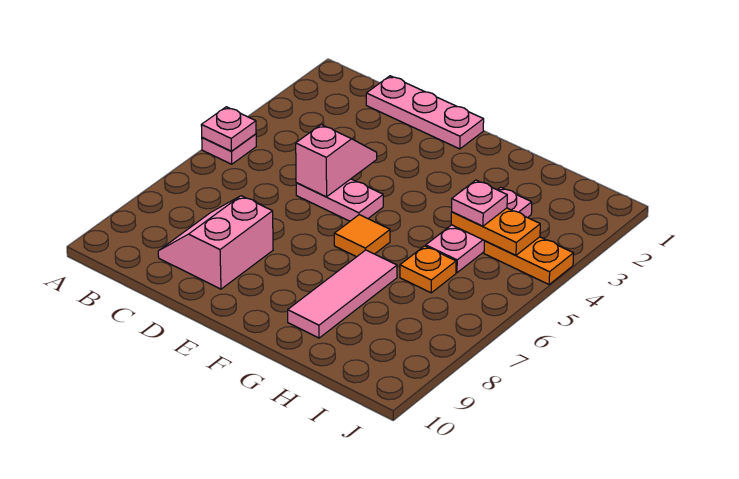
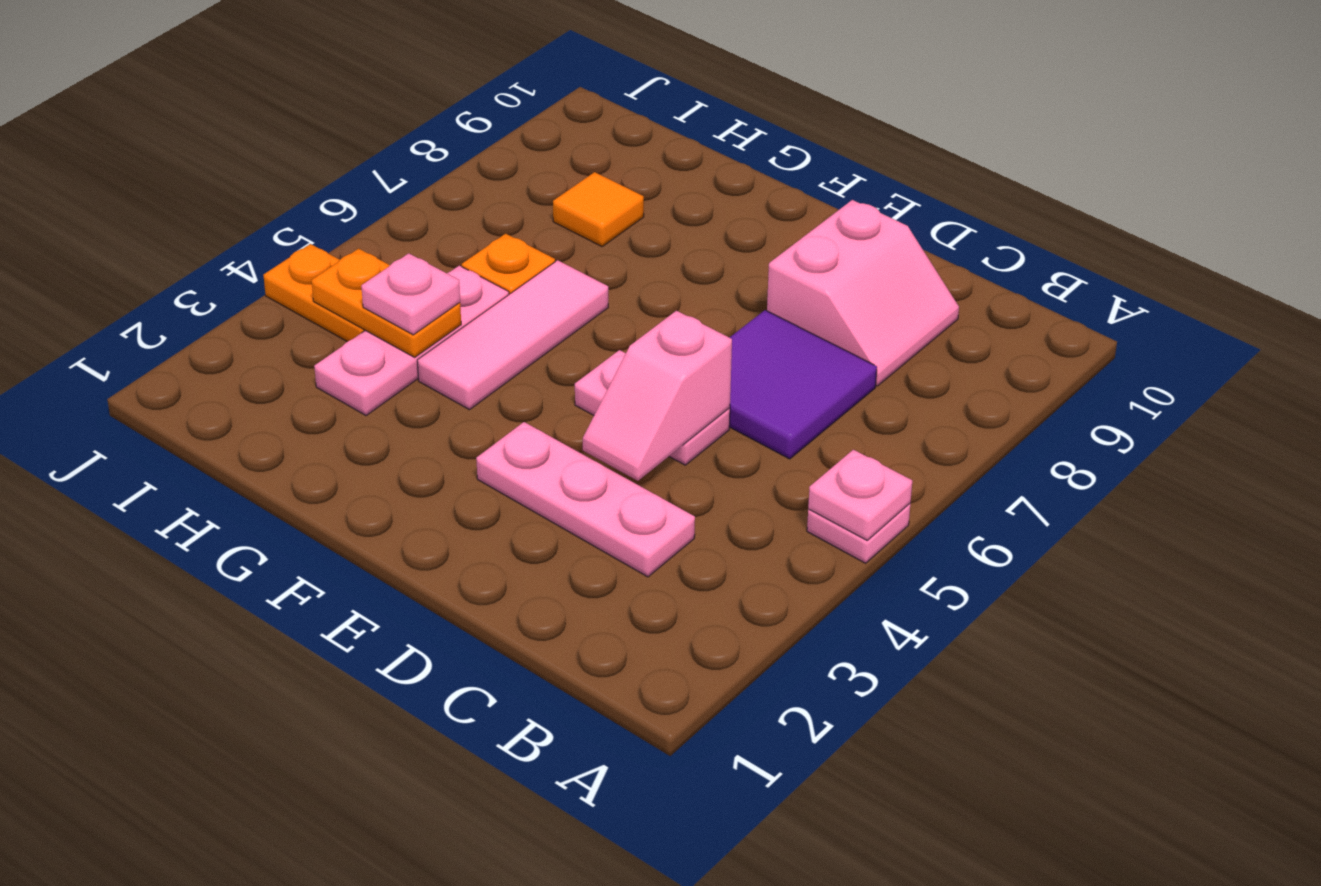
pink plate C1:E1 level 1 -> pink plate C3:E3 level 1
none -> purple tile C6:D7 level 1
orange tile F6 level 1 -> orange tile H8 level 1
pink tile G7:G9 level 1 -> pink tile G4:G6 level 1

